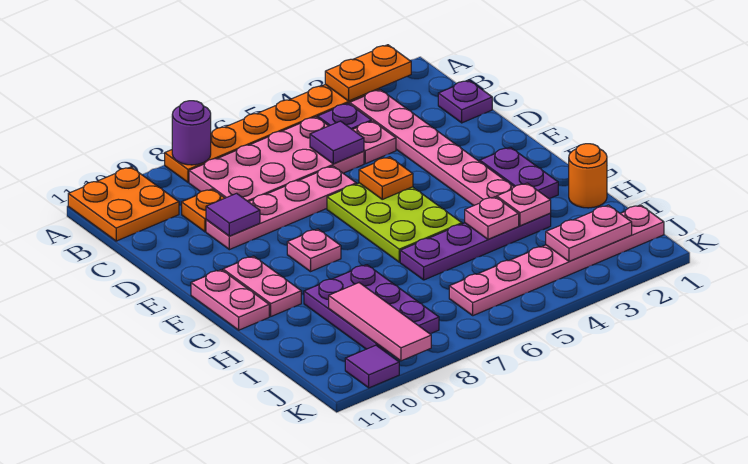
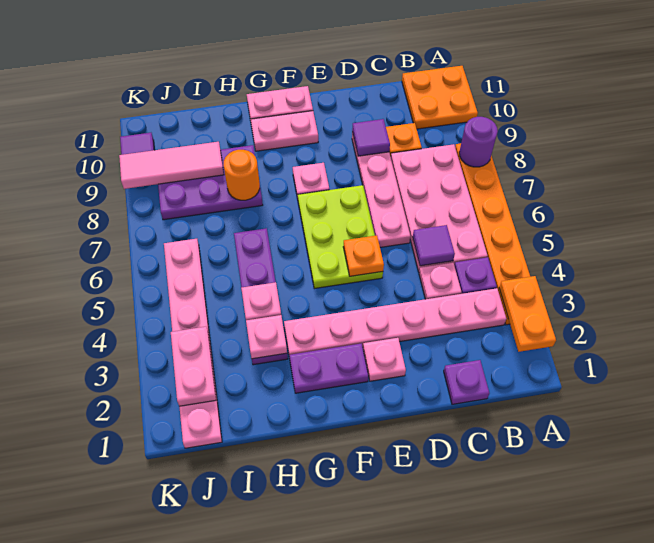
none -> pink plate E2 level 1
lime plate E5:G6 level 1 -> lime plate E5:F7 level 1
orange round brick H1 level 1 -> orange round brick H8 level 2

